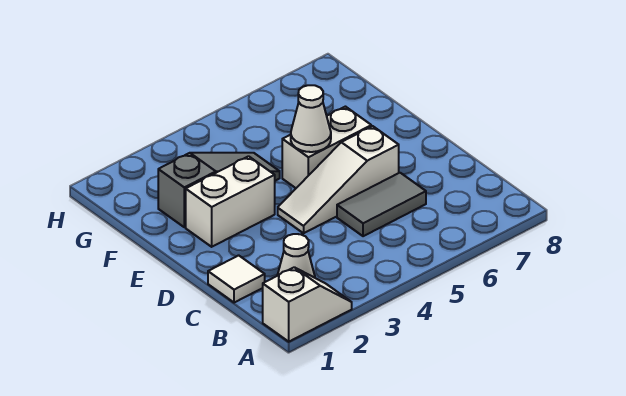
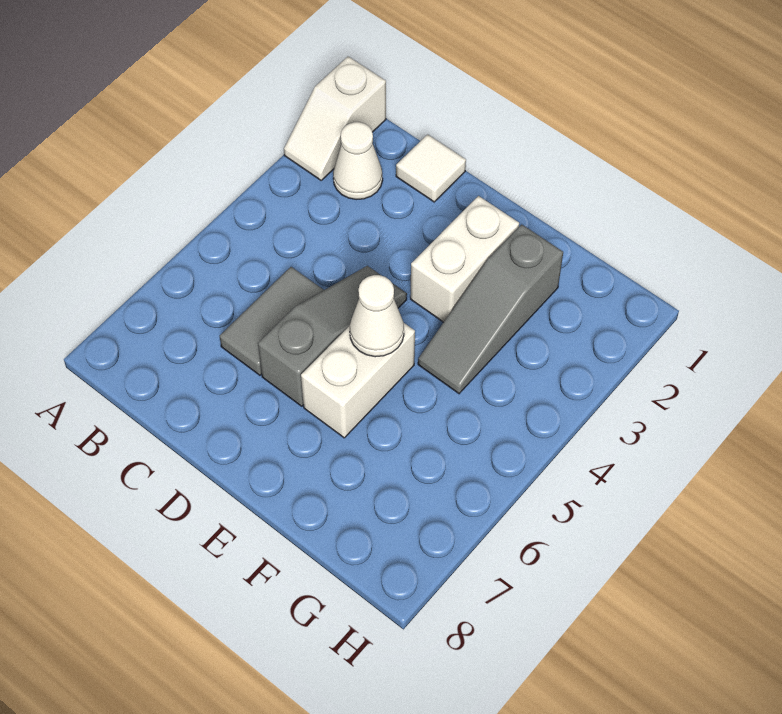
white slope D4:D6 level 1 top 6 -> grey slope D4:D6 level 1 top 6

